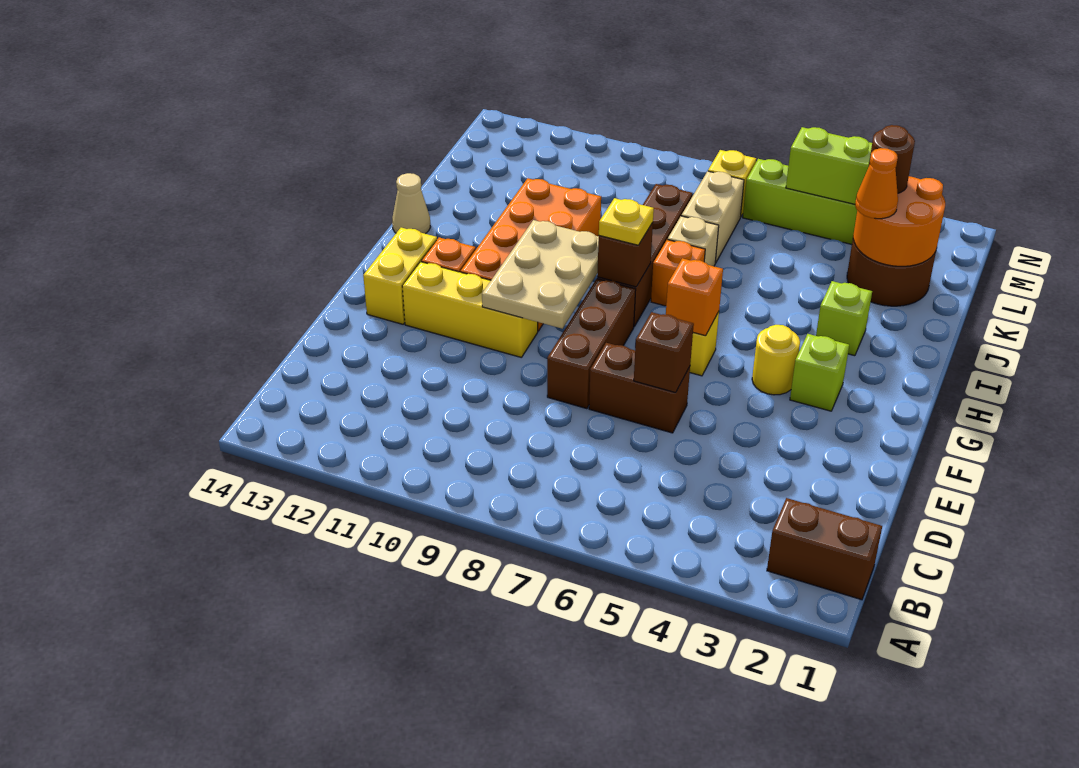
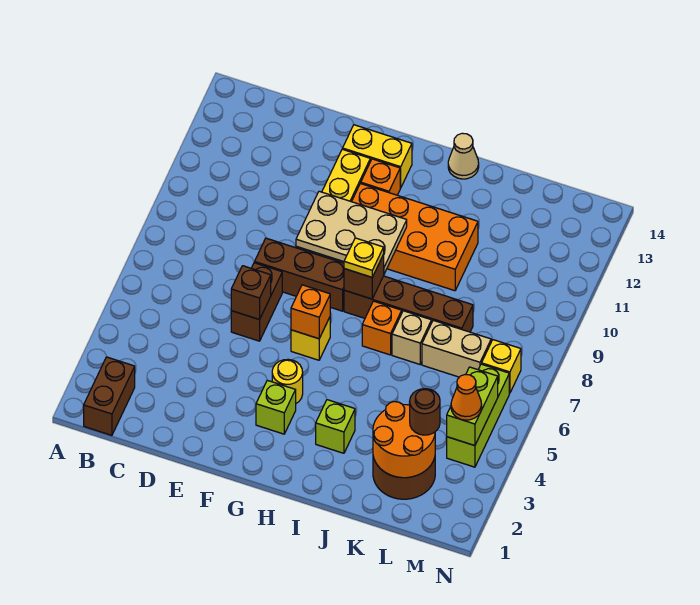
orange cone K3 level 3 -> orange cone M4 level 3

